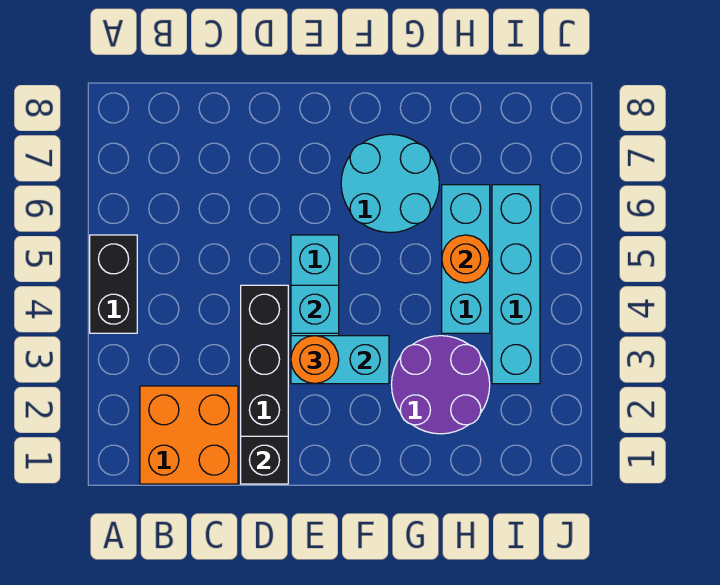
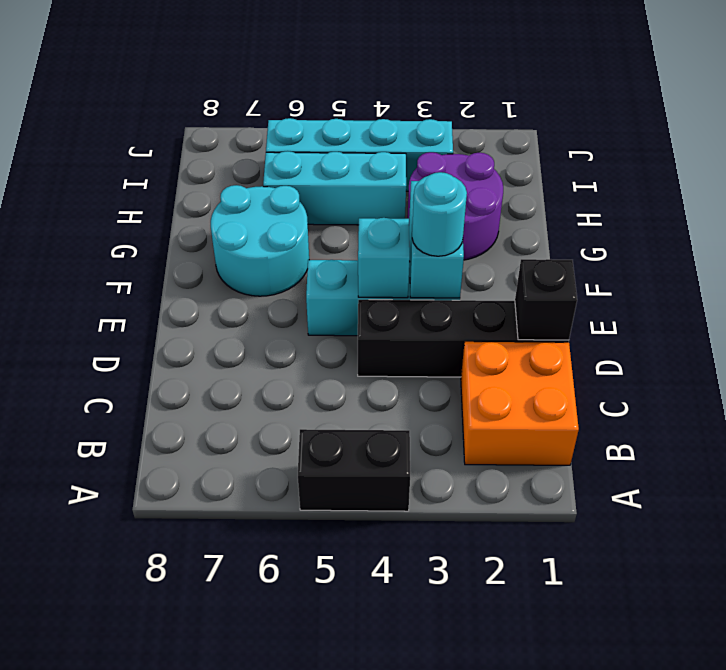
orange round brick E3 level 3 -> cyan round brick E3 level 3
orange round brick H5 level 2 -> none

